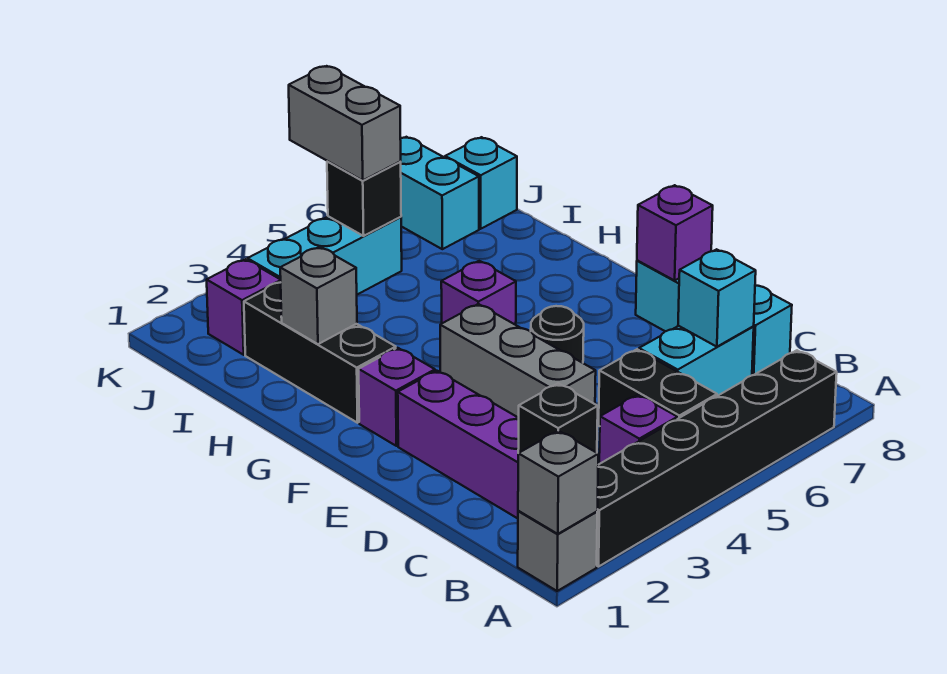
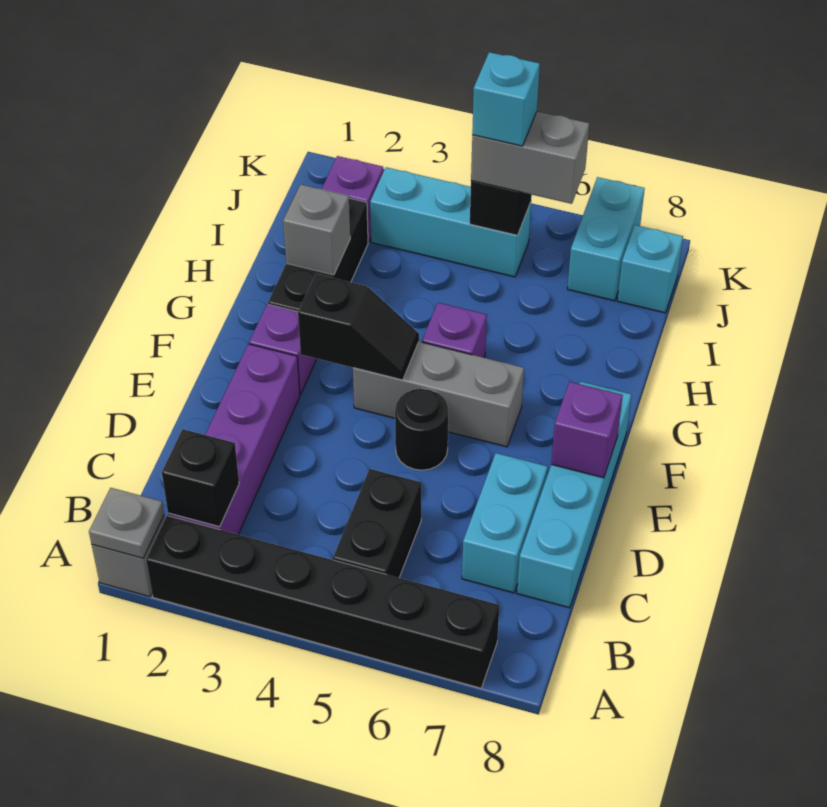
grey brick A1 level 2 -> grey plate A1 level 2
purple brick B4 level 1 -> none
cyan brick C6:C7 level 1 -> cyan brick C7:D7 level 1
cyan brick C7 level 2 -> cyan brick J5 level 4
cyan brick C8:E8 level 1 -> cyan brick C8:F8 level 1
grey brick D4:F4 level 1 -> grey brick F4:F6 level 1
none -> black slope F3:F4 level 2 top 3
grey brick J5:K5 level 3 -> grey brick J5:J6 level 3

